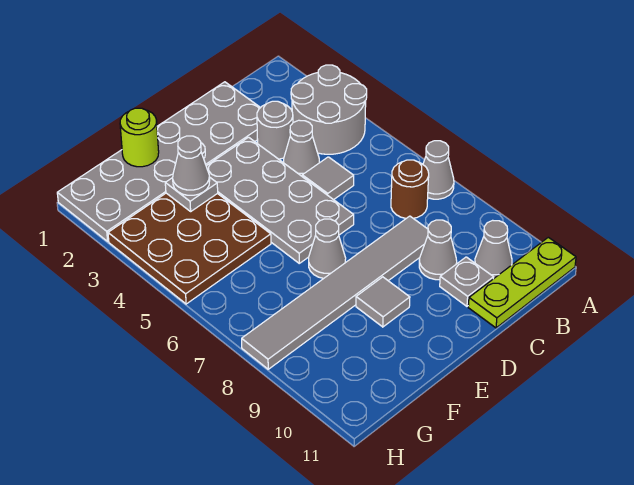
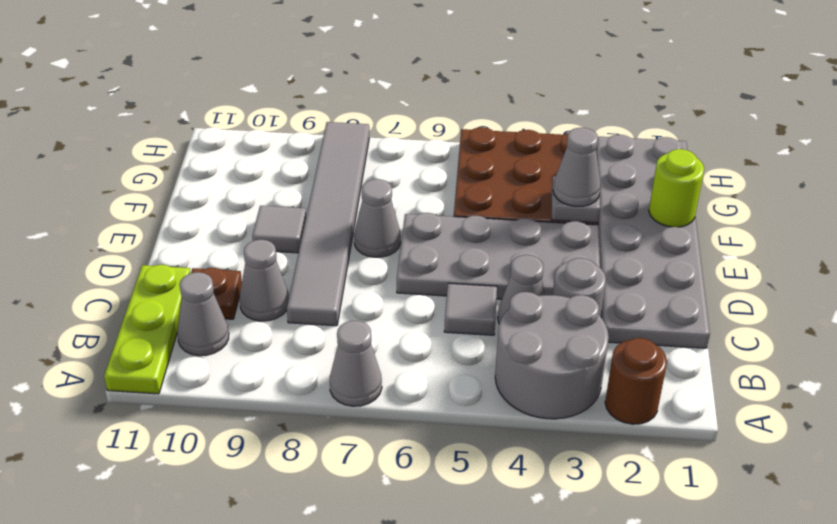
brown round brick B7 level 1 -> brown round brick A2 level 1
grey plate C10 level 1 -> brown plate C10 level 1

